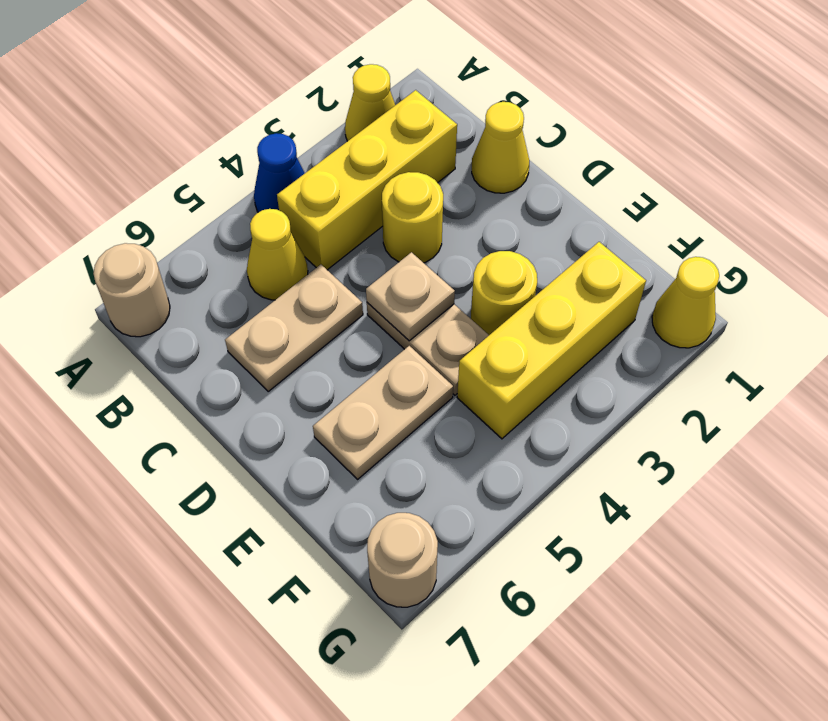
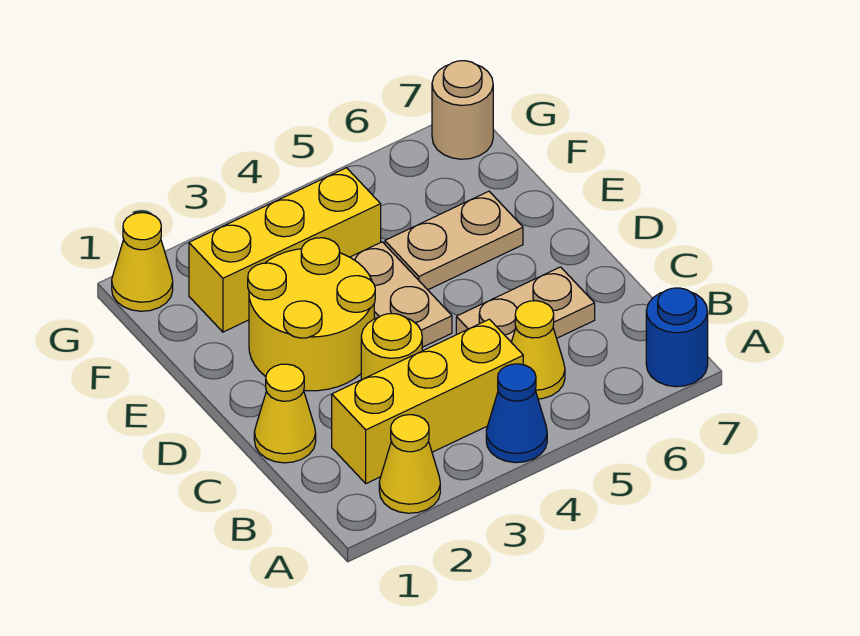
tan round brick A7 level 1 -> blue round brick A7 level 1
tan plate D4 level 2 -> none
yellow round brick E3 level 1 -> yellow round brick D2:E3 level 1

